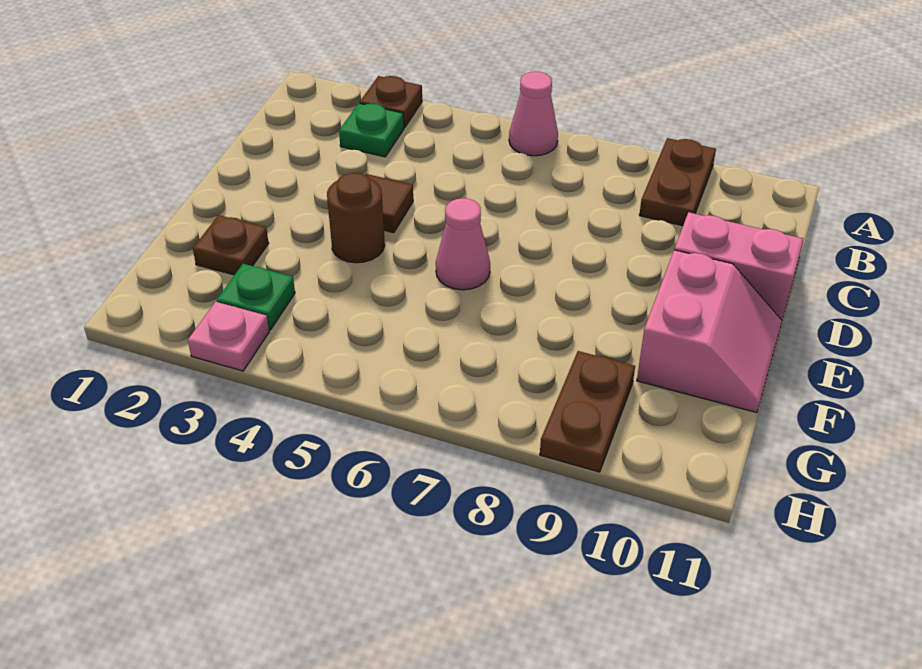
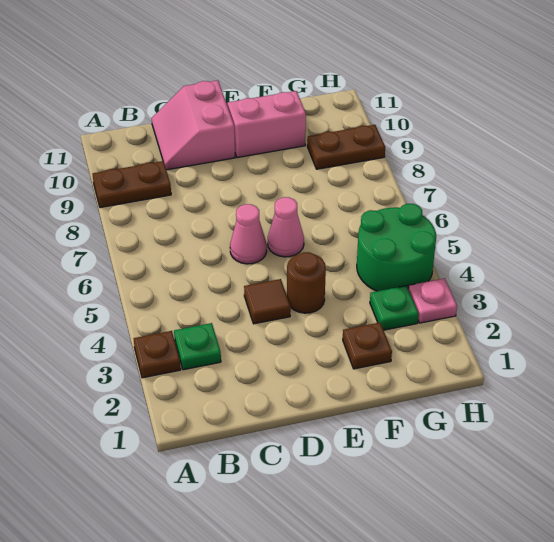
pink cone A6 level 1 -> pink cone D6 level 1
none -> green round brick G4:H5 level 1

